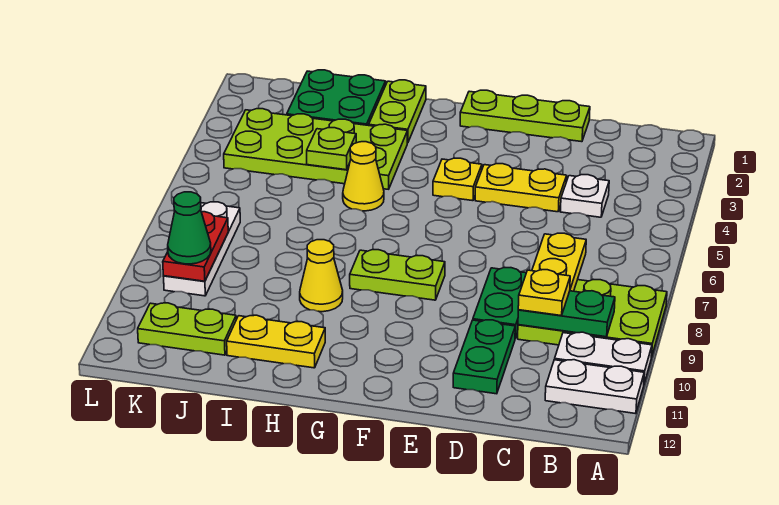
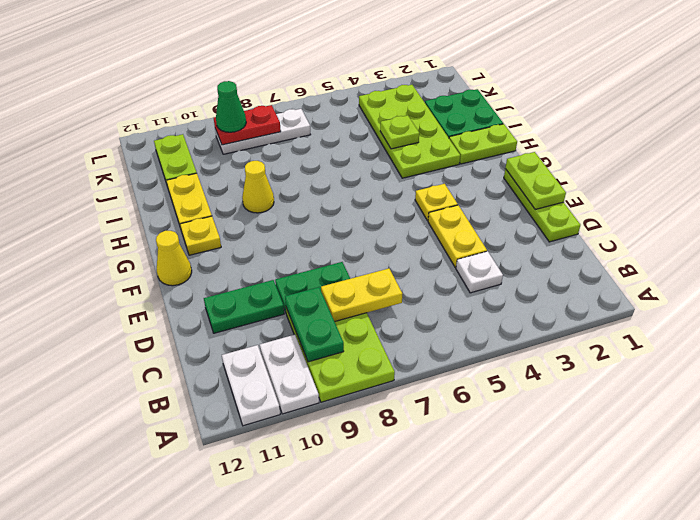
yellow plate C9 level 3 -> yellow plate G11 level 1
lime plate F8:G8 level 1 -> lime plate E1:F1 level 2
yellow cone H5 level 1 -> yellow cone F12 level 1

